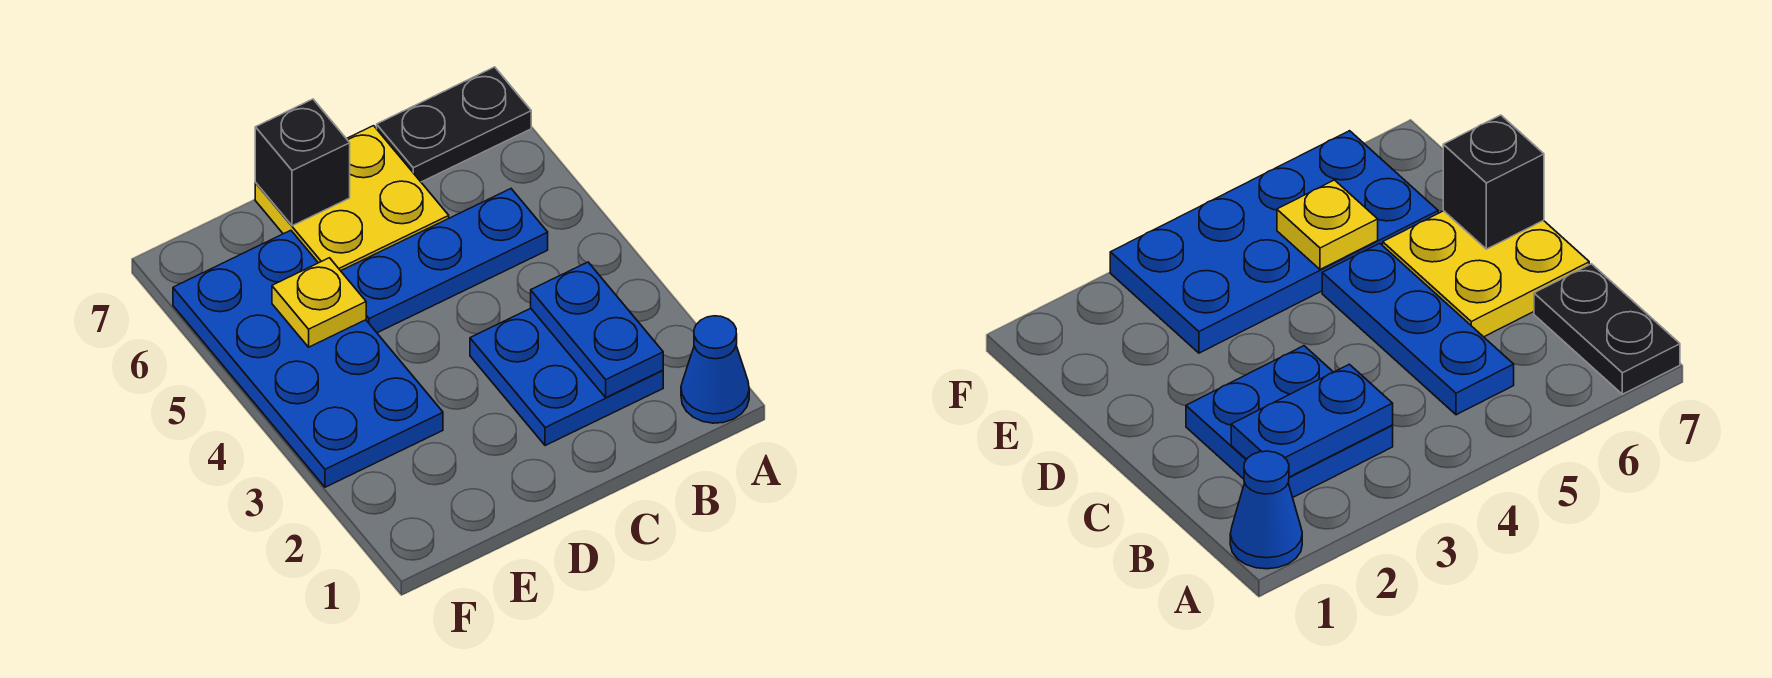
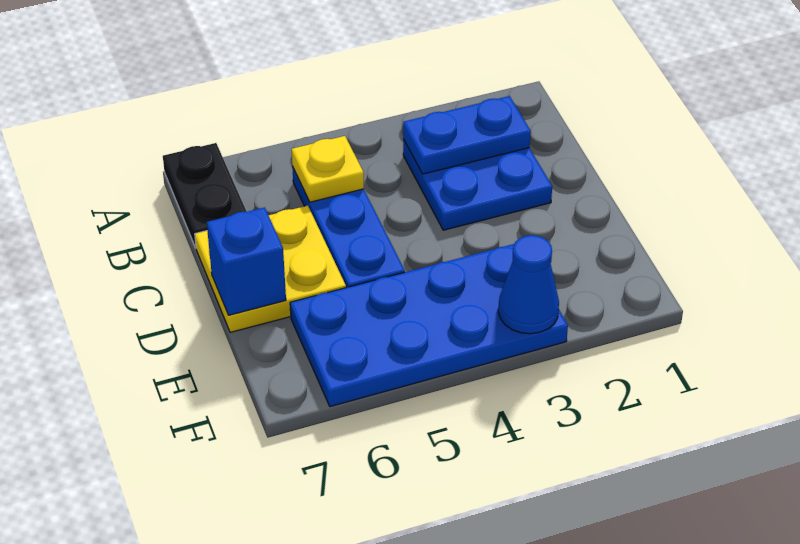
blue cone A1 level 1 -> blue cone F3 level 2
black brick D7 level 2 -> blue brick D7 level 2
yellow plate E5 level 2 -> yellow plate B5 level 2

